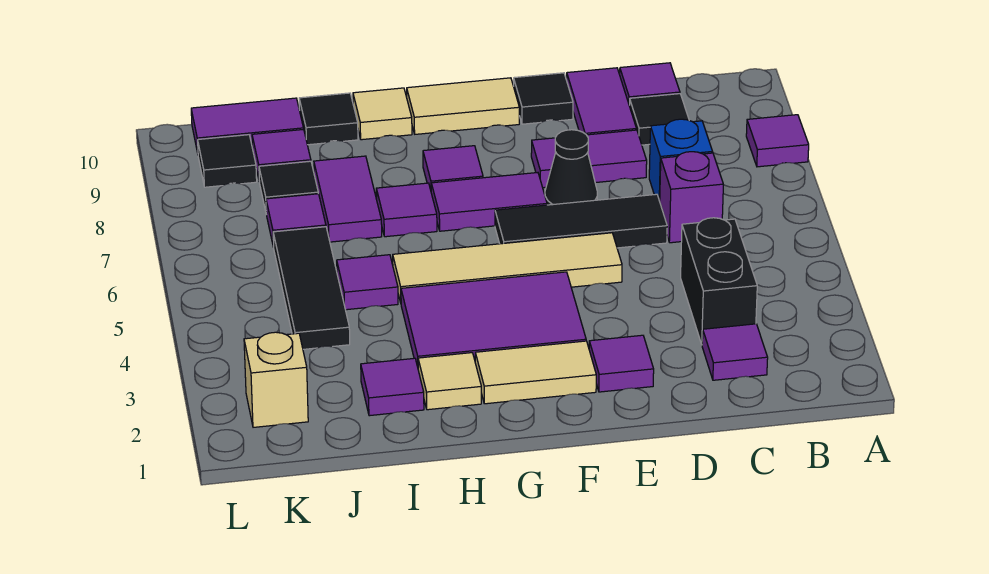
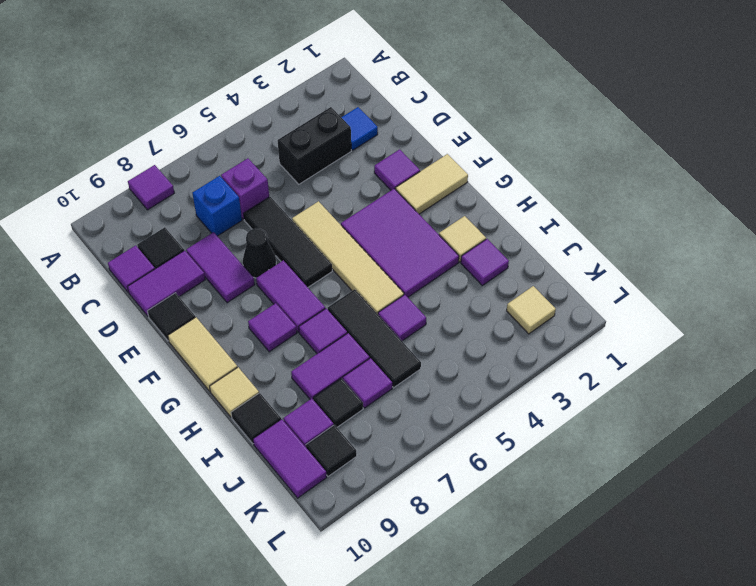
purple tile C2 level 1 -> blue tile C2 level 1
tan tile F2:G2 level 1 -> tan tile F1:F2 level 1
black tile J4:J6 level 1 -> black tile H6:J6 level 1
tan brick K2 level 1 -> tan tile K2 level 1

